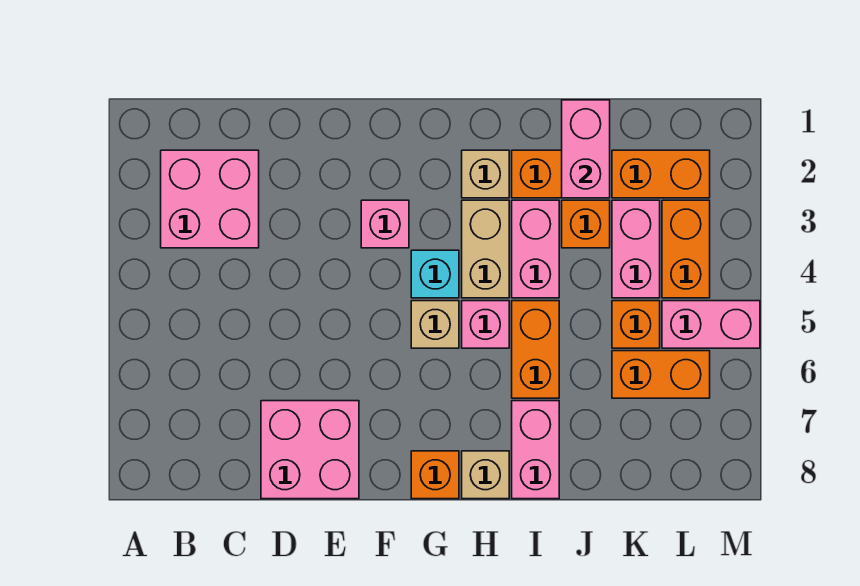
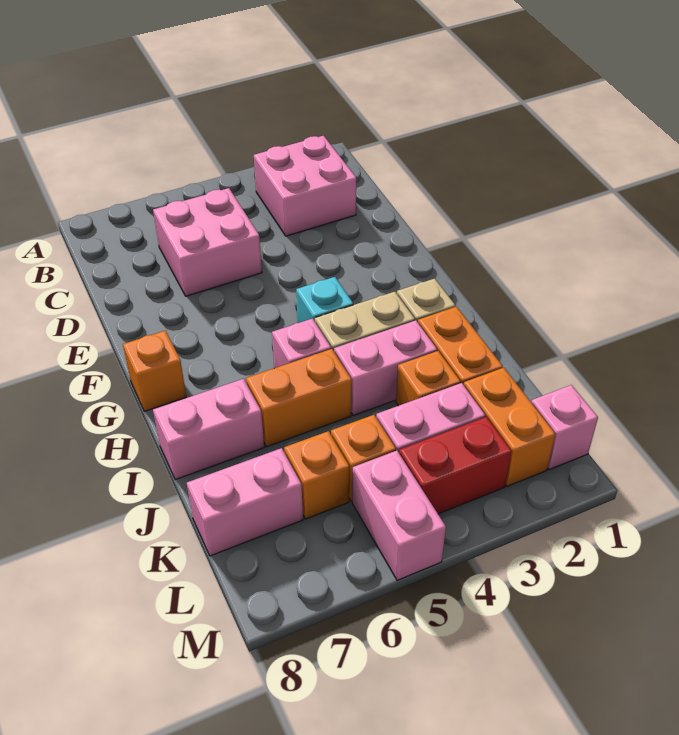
pink brick D7:E8 level 1 -> pink brick C5:D6 level 1
pink brick F3 level 1 -> pink brick L1 level 1
tan brick G5 level 1 -> none
tan brick H8 level 1 -> none
pink brick J1:J2 level 2 -> pink brick K7:K8 level 1
orange brick K6:L6 level 1 -> orange brick K6 level 1
orange brick L3:L4 level 1 -> red brick L3:L4 level 1

